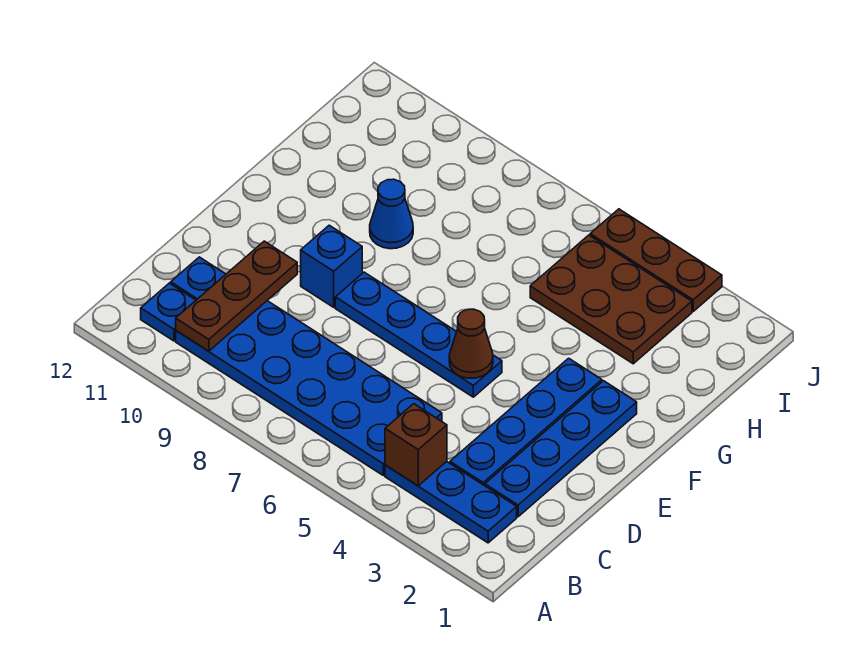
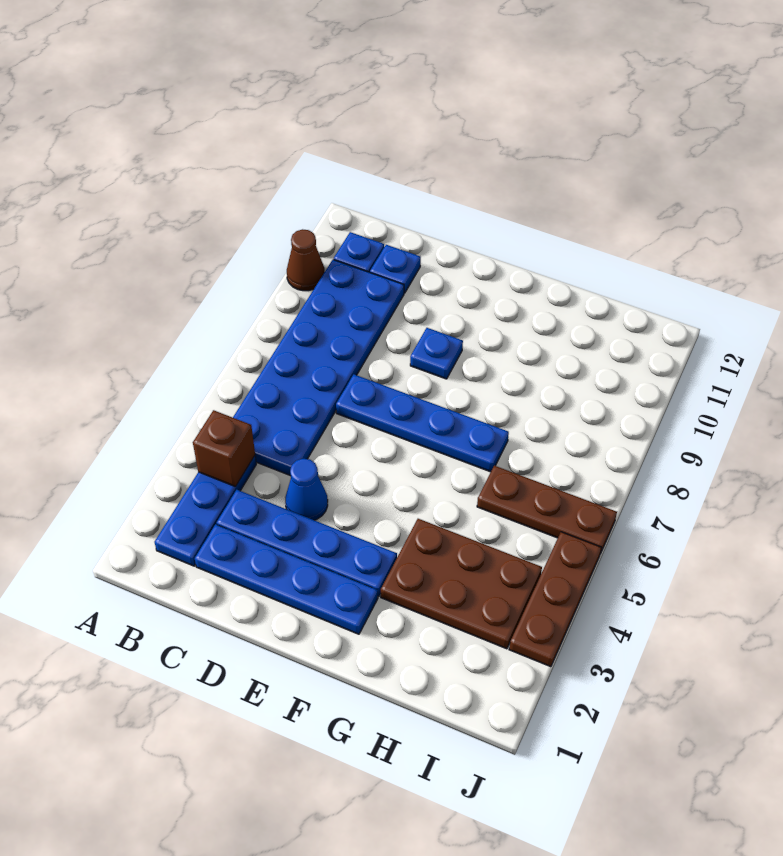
brown plate B10:D10 level 2 -> brown plate H6:J6 level 1
blue plate E5:E8 level 1 -> blue plate D7:G7 level 1
brown cone E5 level 2 -> brown cone A10 level 1
blue brick E9 level 1 -> blue plate E9 level 1
blue cone G9 level 1 -> blue cone D4 level 1
brown plate H3:I5 level 1 -> brown plate G3:I4 level 1

